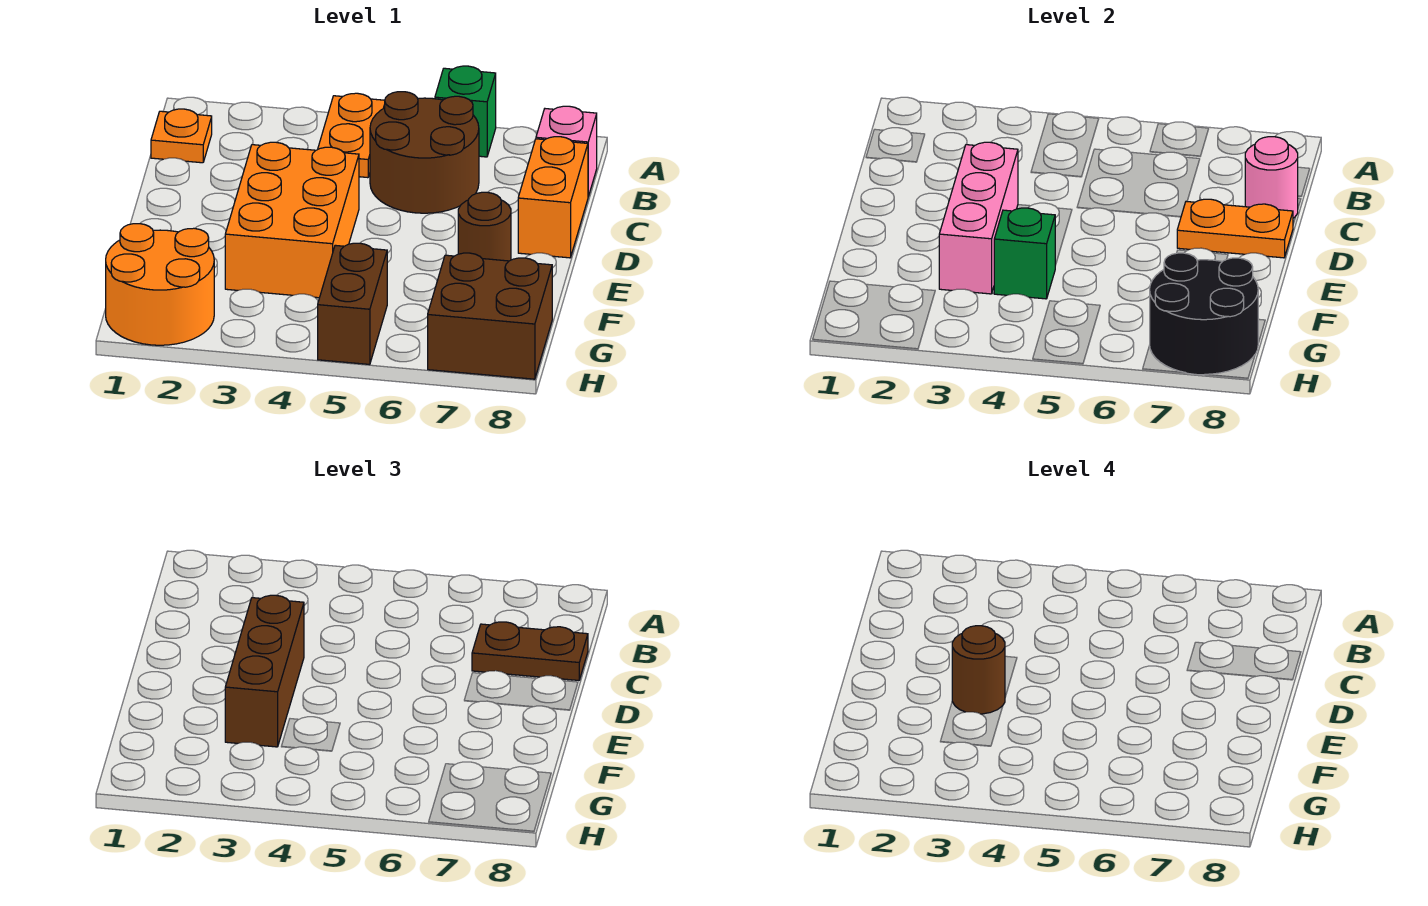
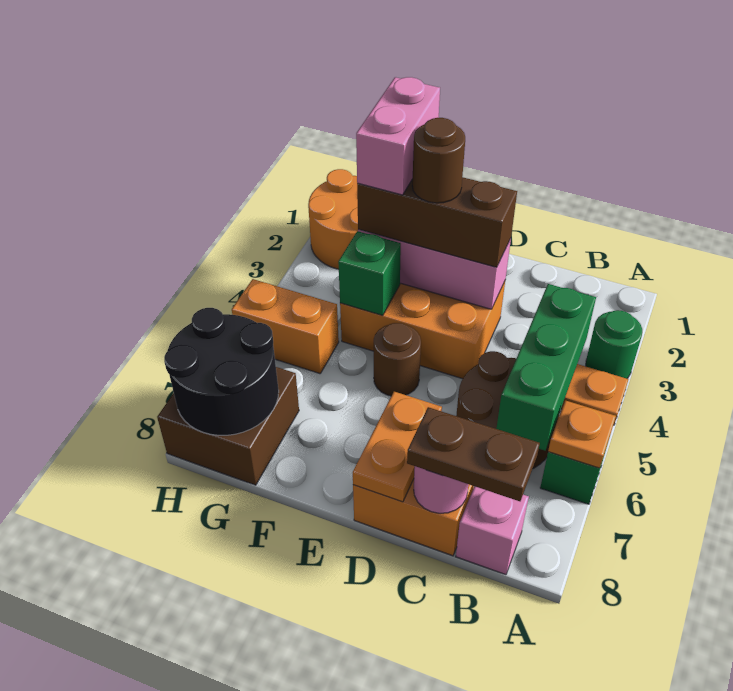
none -> green round brick A3 level 1
orange plate B1 level 1 -> orange plate A6 level 2
none -> green brick B4:B6 level 2
brown plate C7:C8 level 3 -> brown plate B8:C8 level 3
brown round brick E7 level 1 -> brown round brick E5 level 1
none -> pink brick F2:F3 level 4
brown brick G5:H5 level 1 -> orange brick G5:H5 level 1

